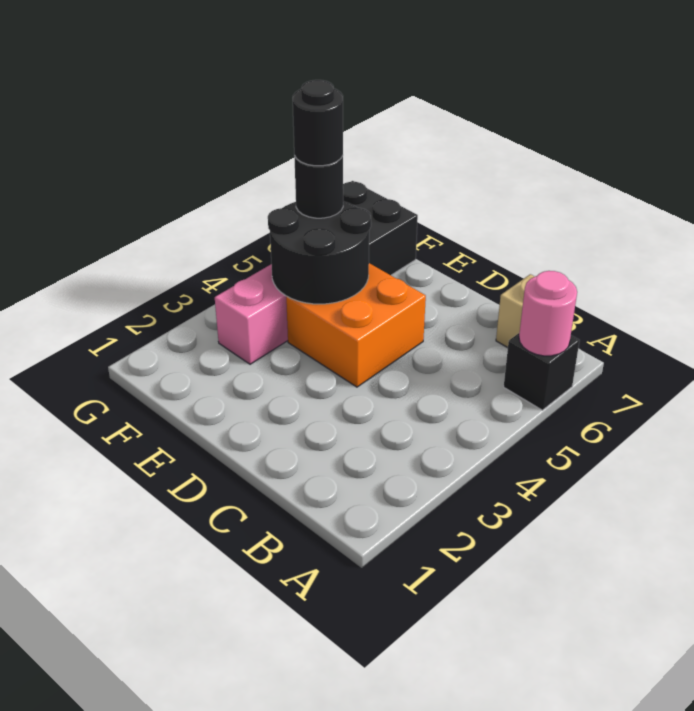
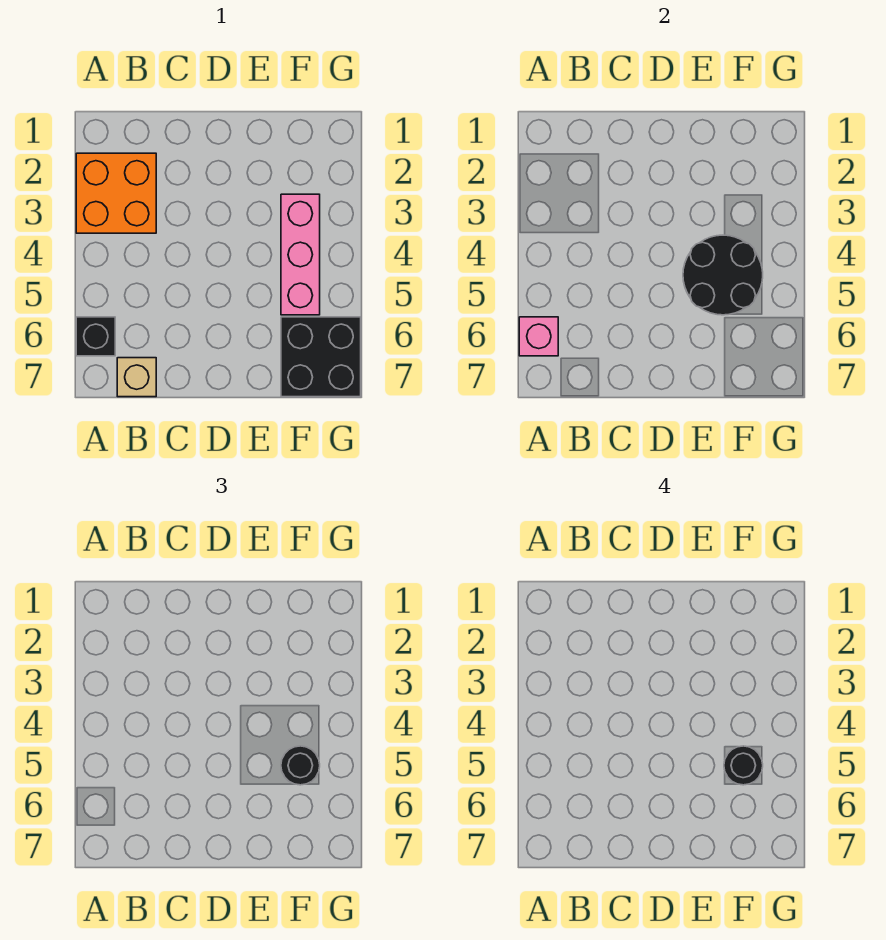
pink round brick A6 level 2 -> pink brick A6 level 2
orange brick D4:E5 level 1 -> orange brick A2:B3 level 1

